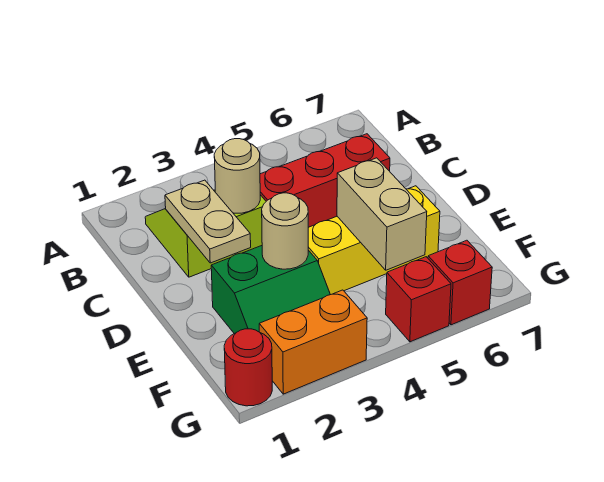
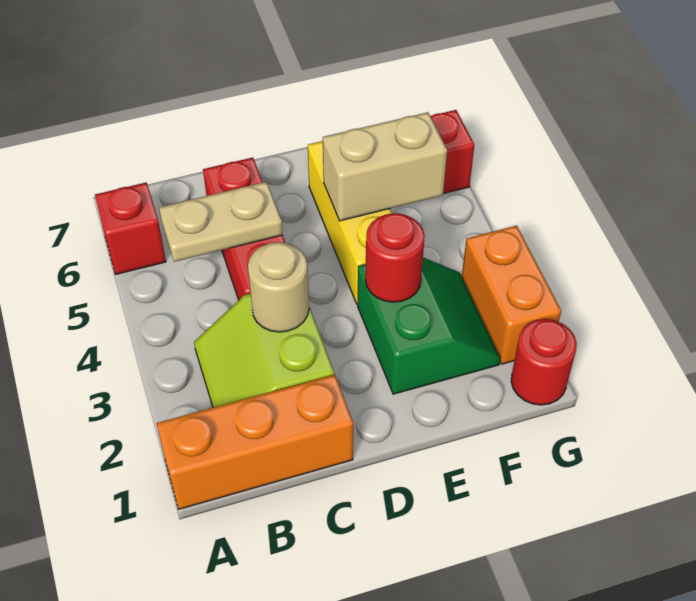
none -> orange brick A1:C1 level 1
tan plate C2:D2 level 2 -> tan plate B5:C5 level 2
tan round brick E3 level 2 -> red round brick E3 level 2
red brick G5 level 1 -> red brick A6 level 1

